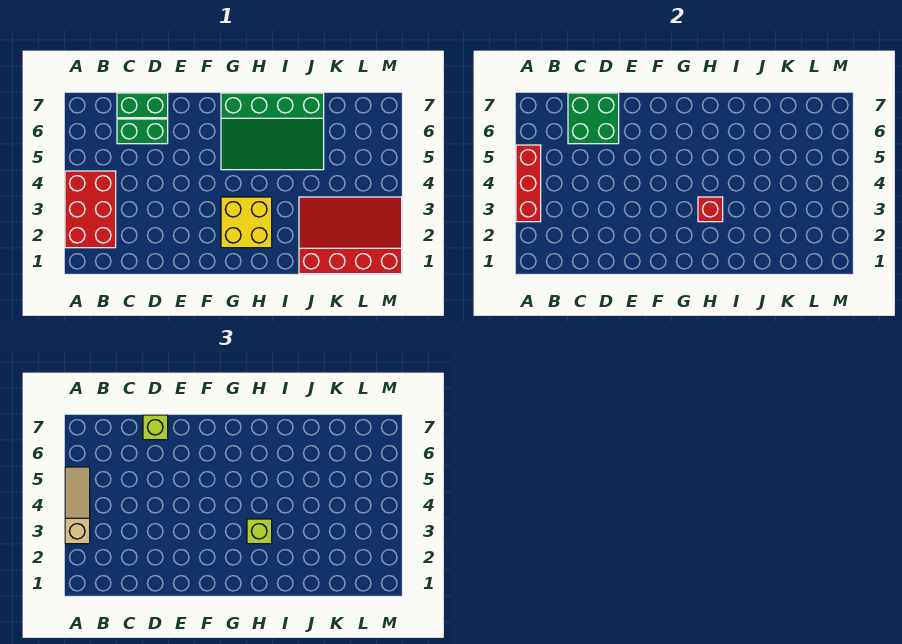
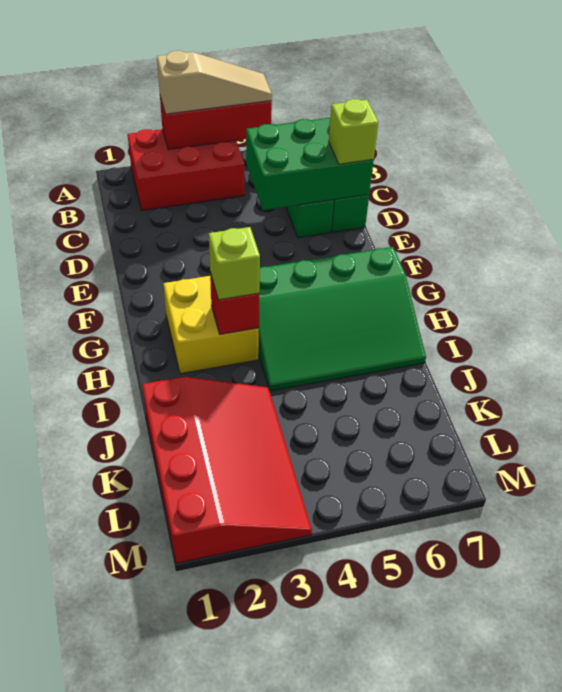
green brick C6:D7 level 2 -> green brick C5:D7 level 2
green slope G5:J7 level 1 top 7 -> green slope G4:I7 level 1 top G

